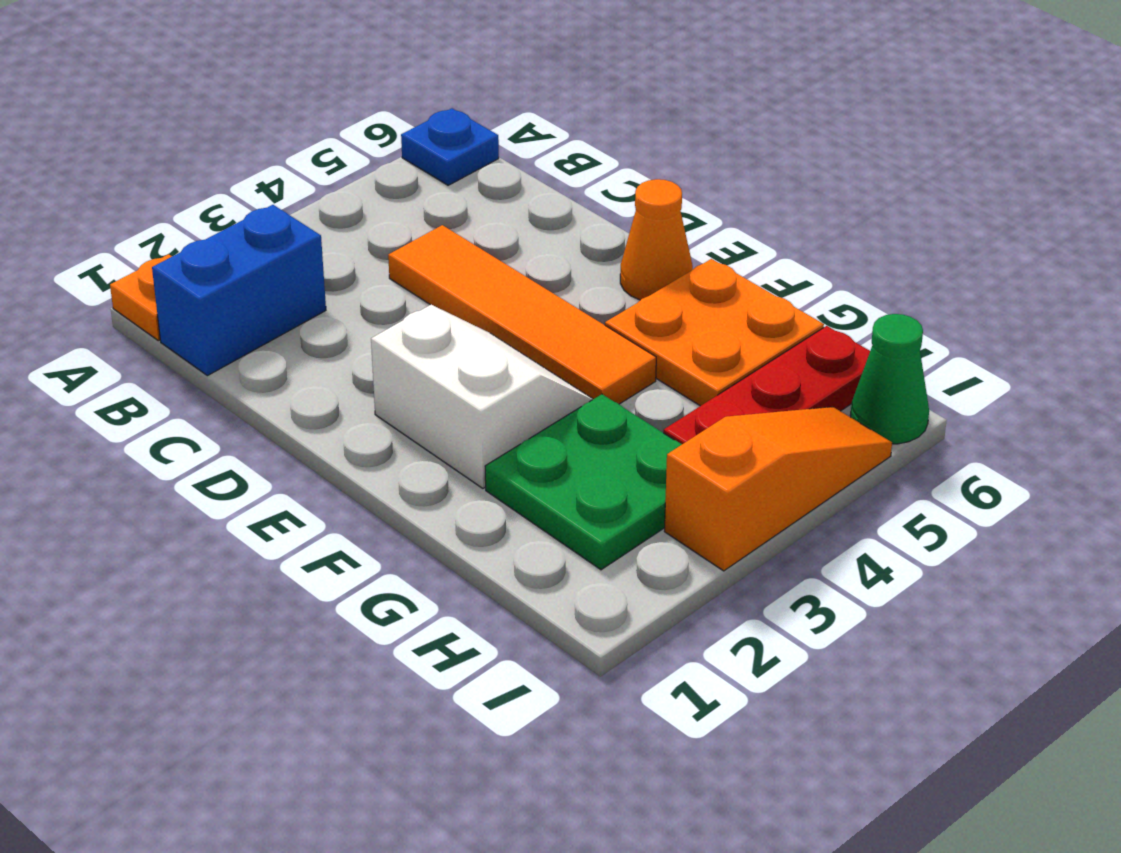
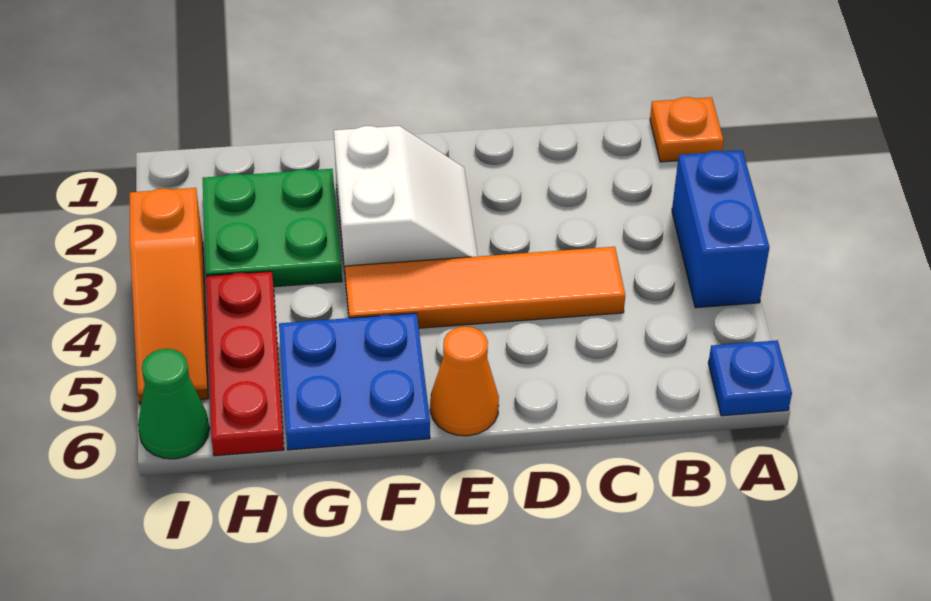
blue brick B1:B2 level 1 -> blue brick A3:A4 level 1
white slope E2:F3 level 1 top 2 -> white slope E2:F3 level 1 top F
orange plate F5:G6 level 1 -> blue plate F5:G6 level 1

